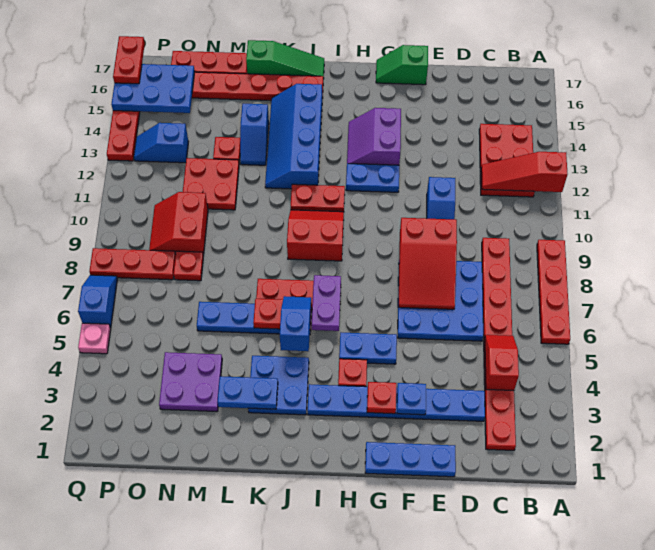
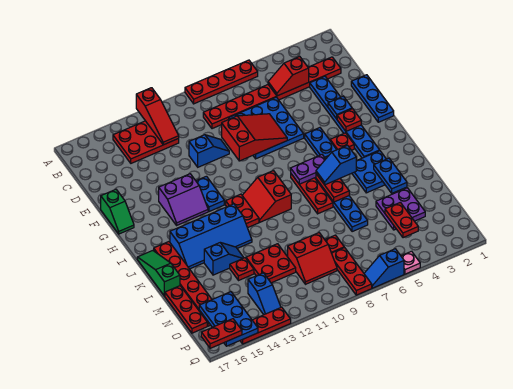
none -> red plate N4:O4 level 2

